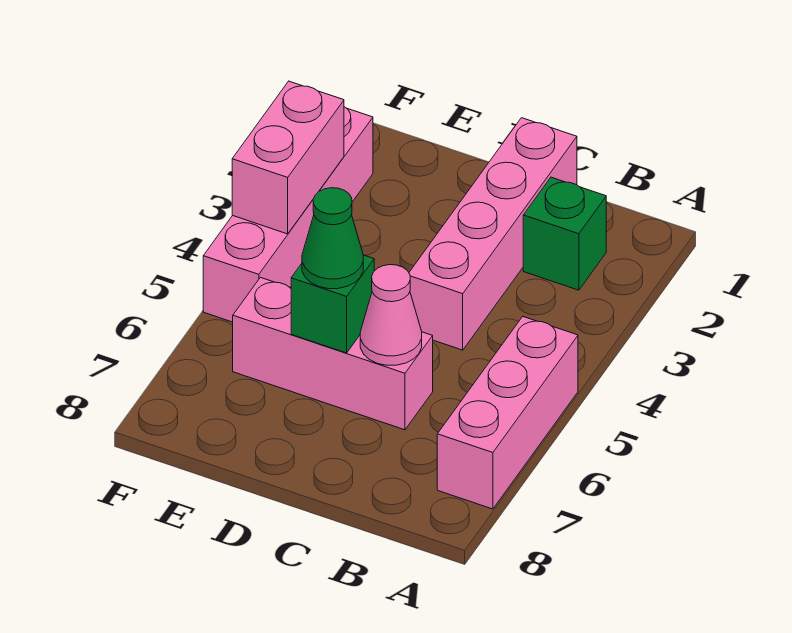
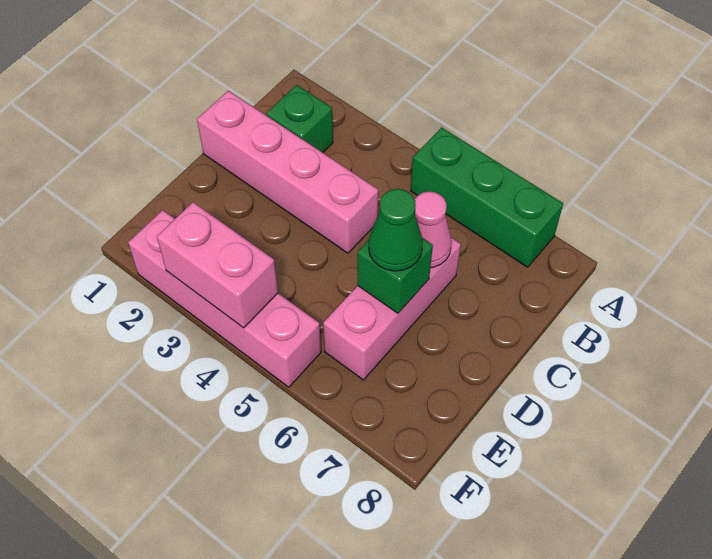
pink brick A5:A7 level 1 -> green brick A5:A7 level 1

